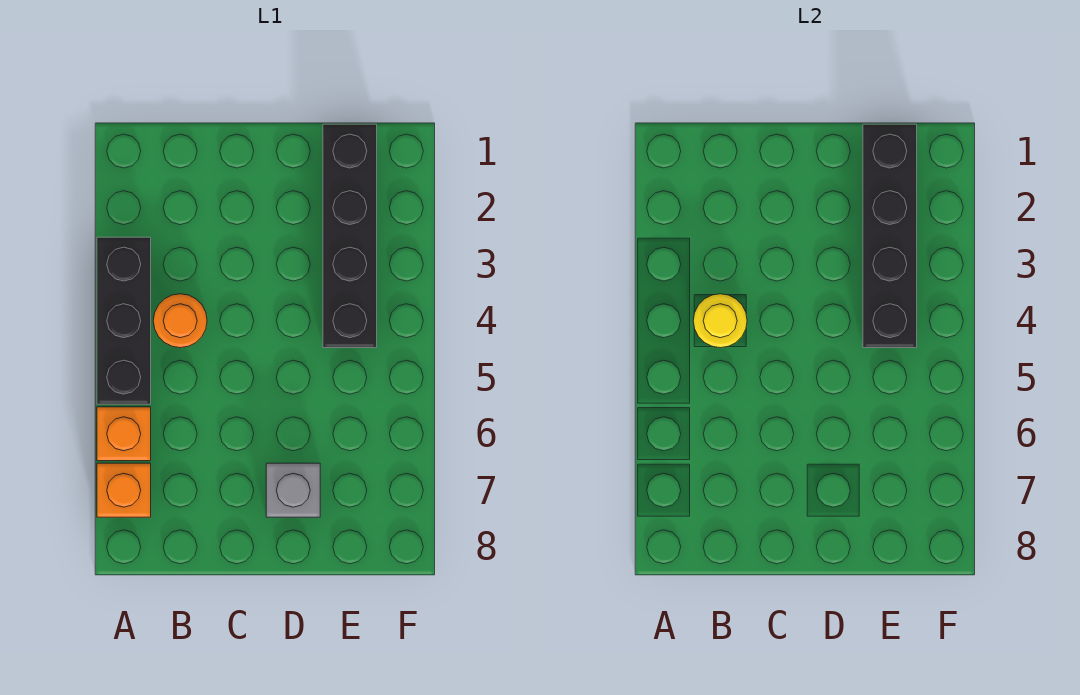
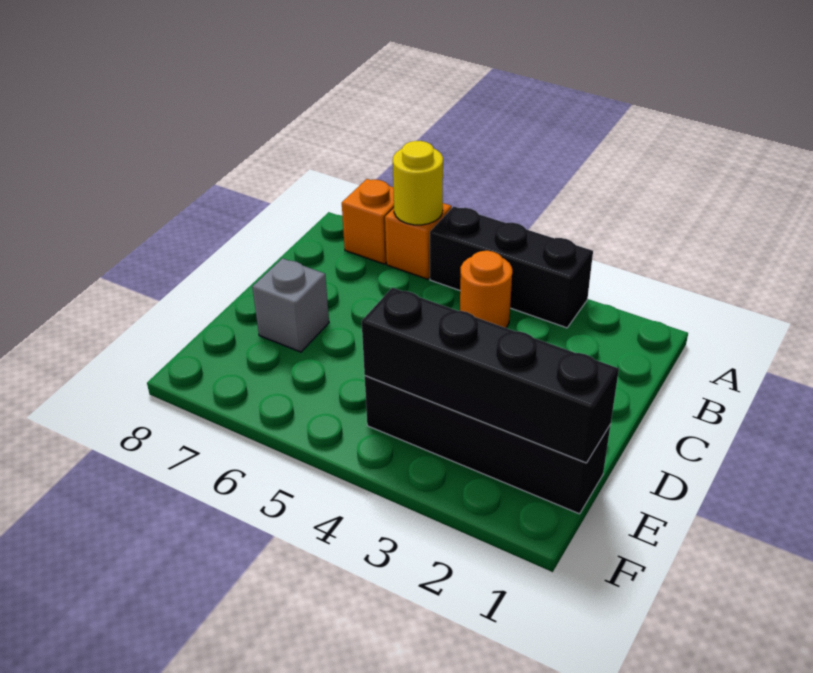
yellow round brick B4 level 2 -> yellow round brick A6 level 2

